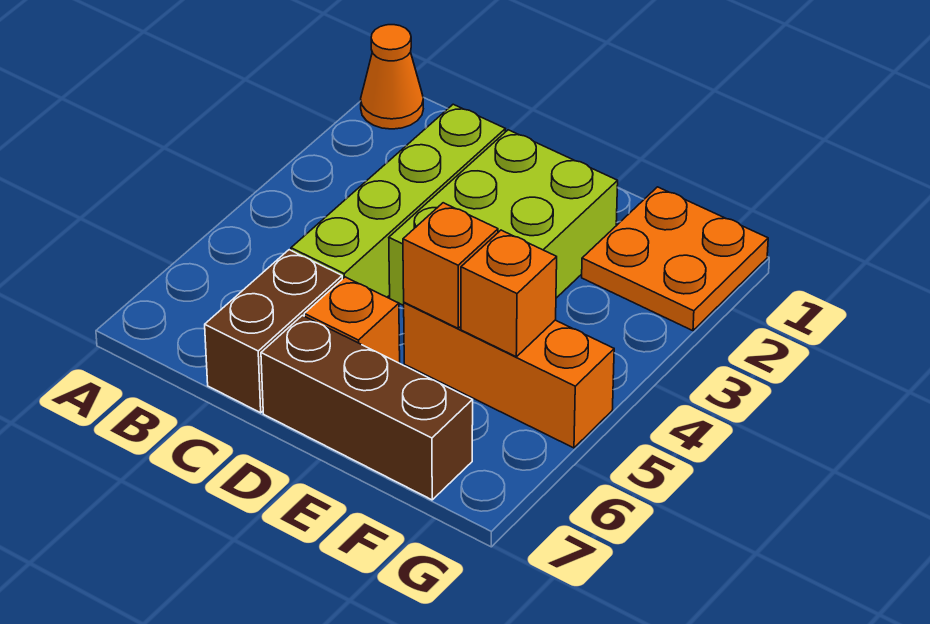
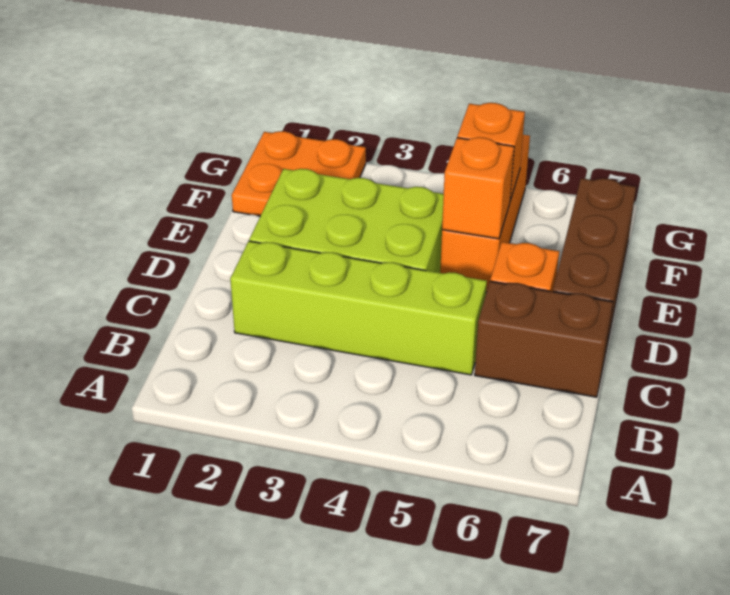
orange cone A1 level 1 -> none

